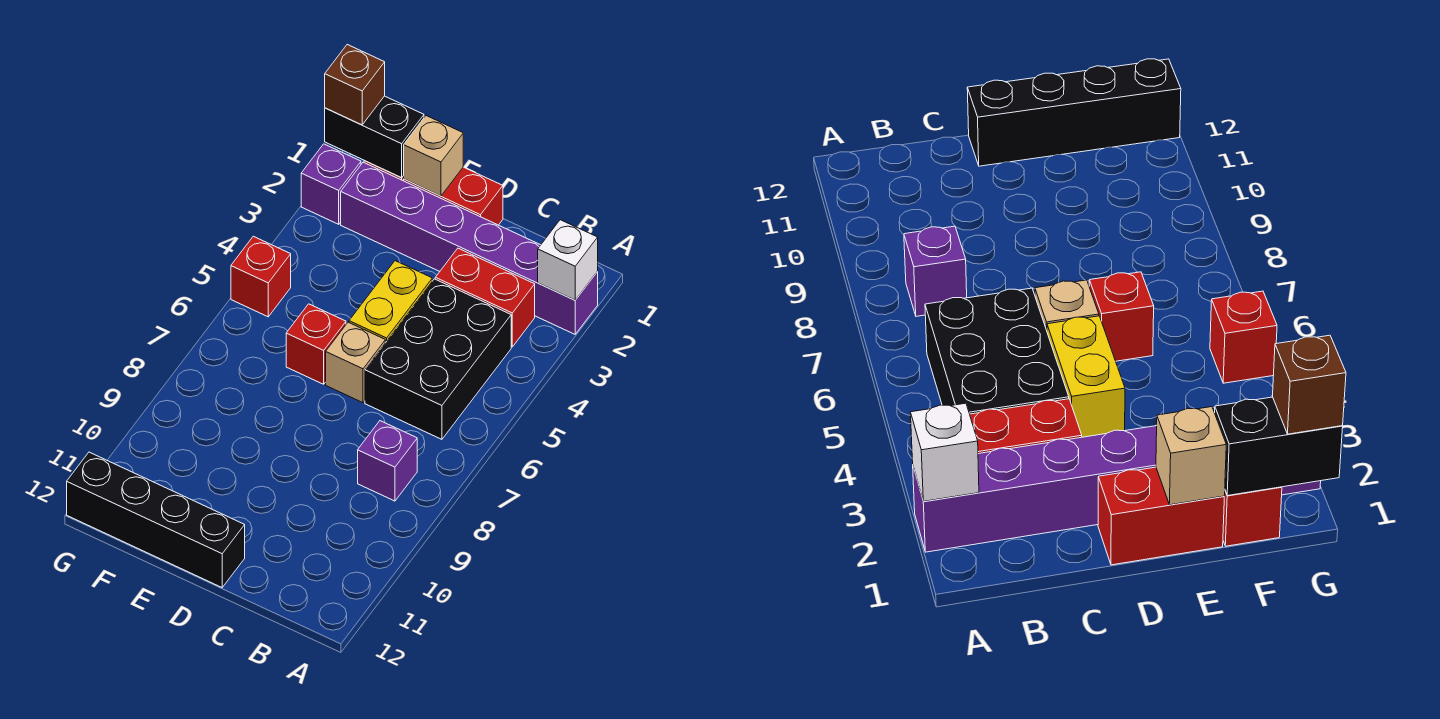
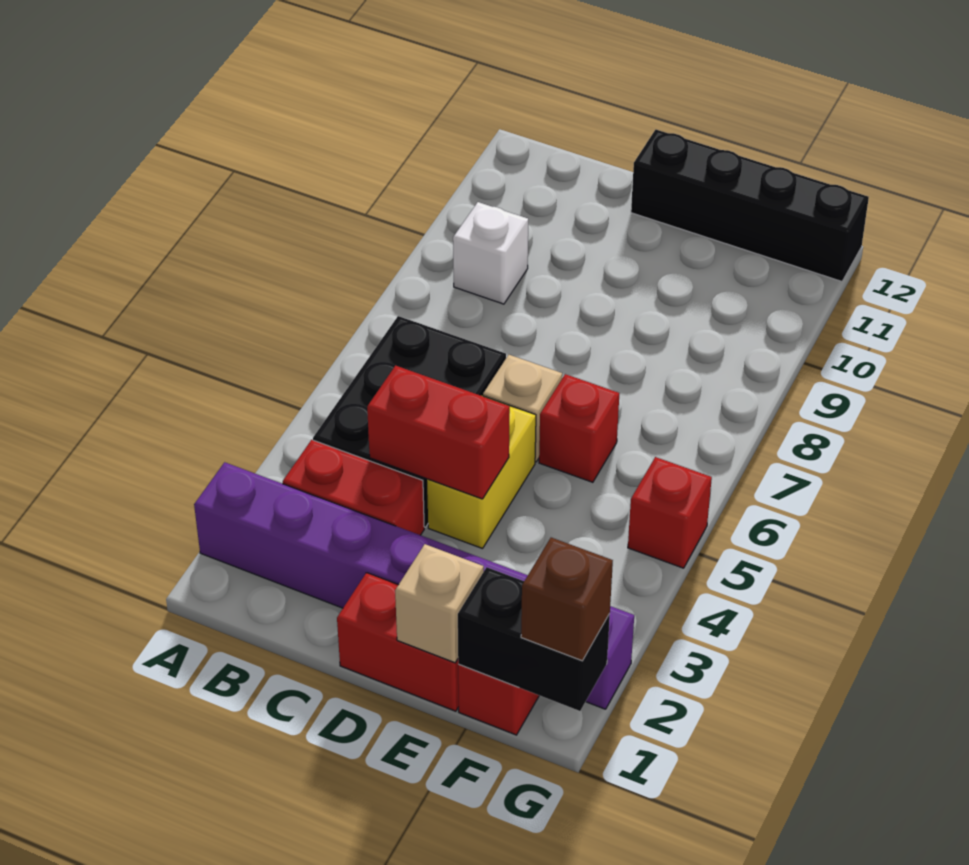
white brick A2 level 2 -> white brick B9 level 1
purple brick B8 level 1 -> none
none -> red brick C4:D4 level 2

